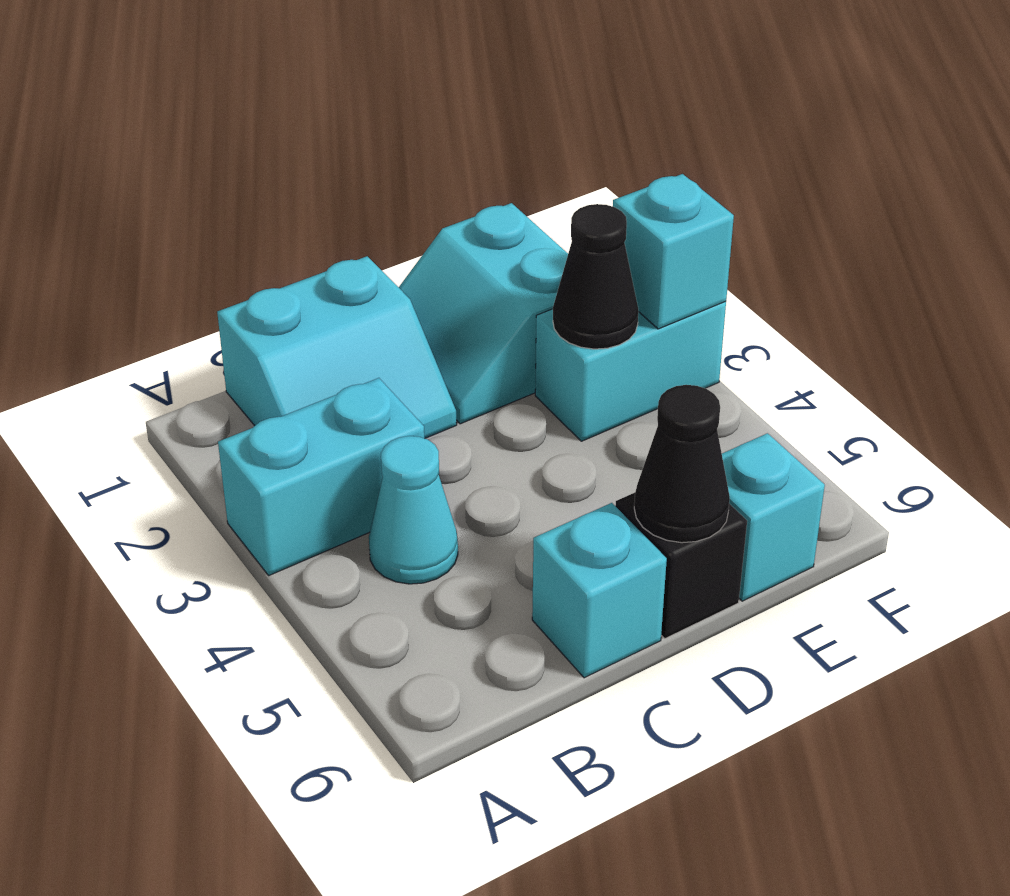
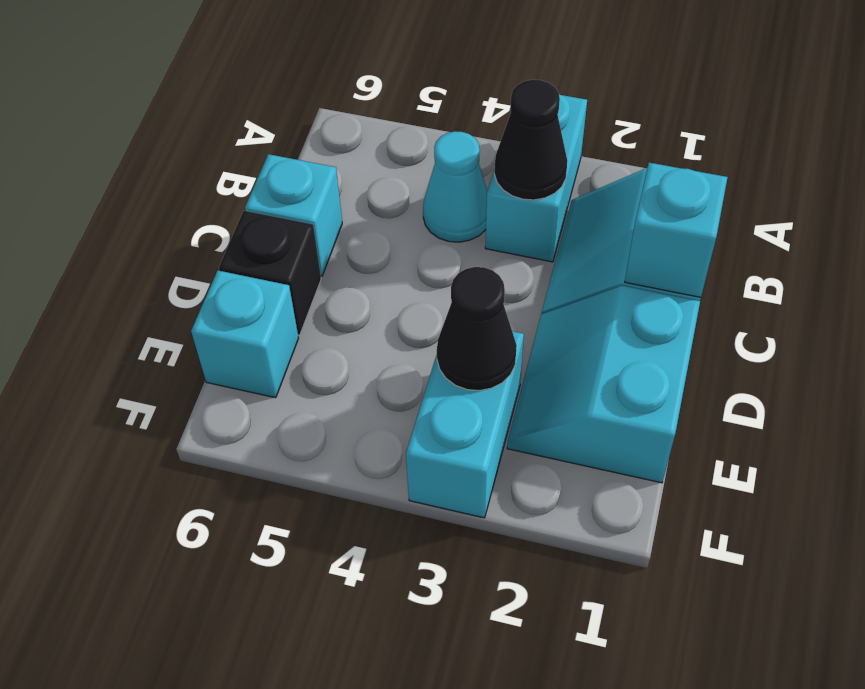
cyan slope D1:E2 level 1 top E -> cyan slope D1:E2 level 1 top 1
black cone D6 level 2 -> black cone B3 level 2
cyan brick F3 level 2 -> cyan brick C1 level 2

